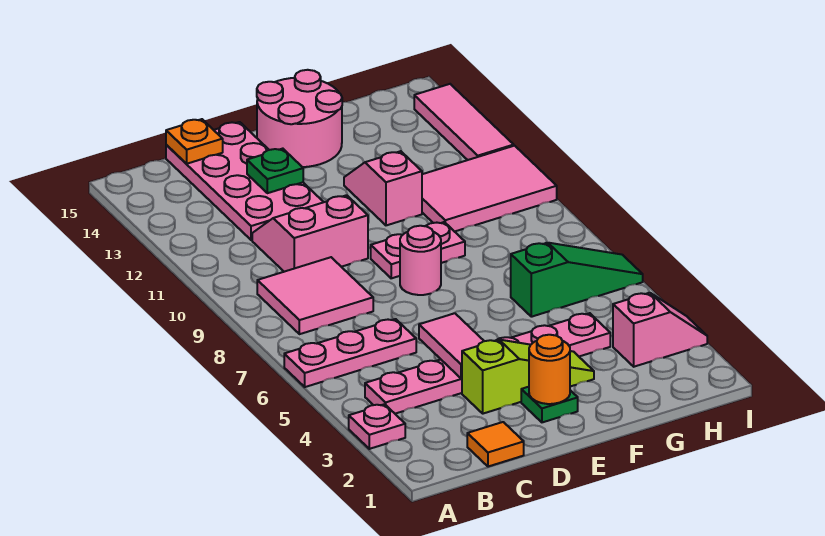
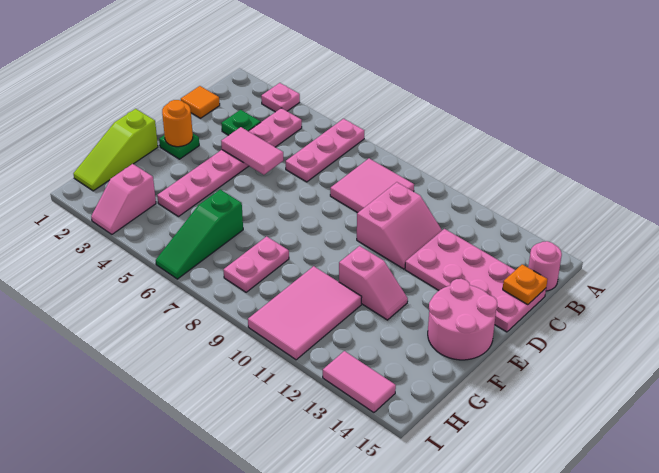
lime slope D3:F3 level 1 top D -> lime slope F1:H1 level 1 top F
green plate D13 level 2 -> green plate C3 level 1
pink round brick E8 level 1 -> pink round brick B15 level 1
pink plate E9:F9 level 1 -> pink plate G8:H8 level 1
pink tile I12:I14 level 1 -> pink tile I13:I14 level 1

